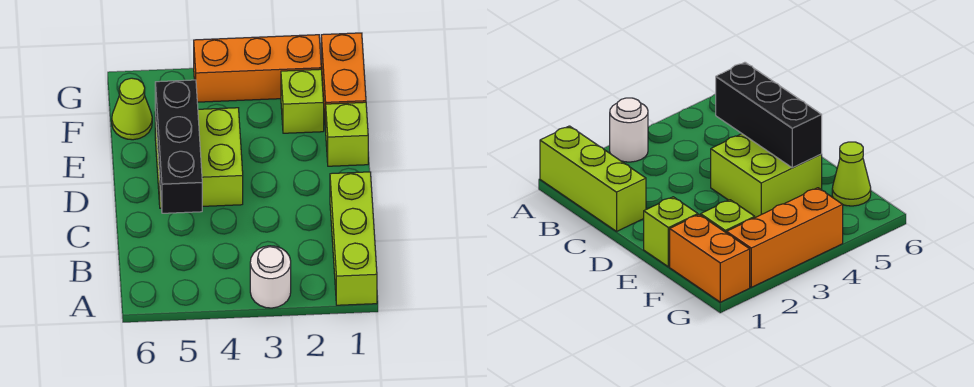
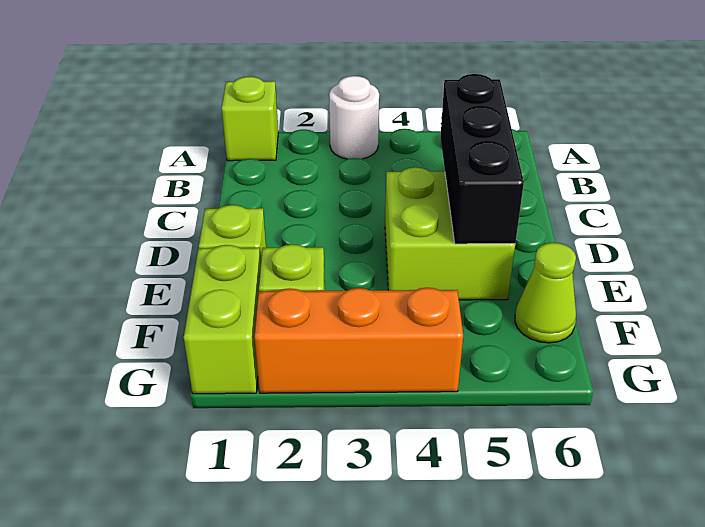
lime brick A1:C1 level 1 -> lime brick A1 level 1
orange brick F1:G1 level 1 -> lime brick F1:G1 level 1

